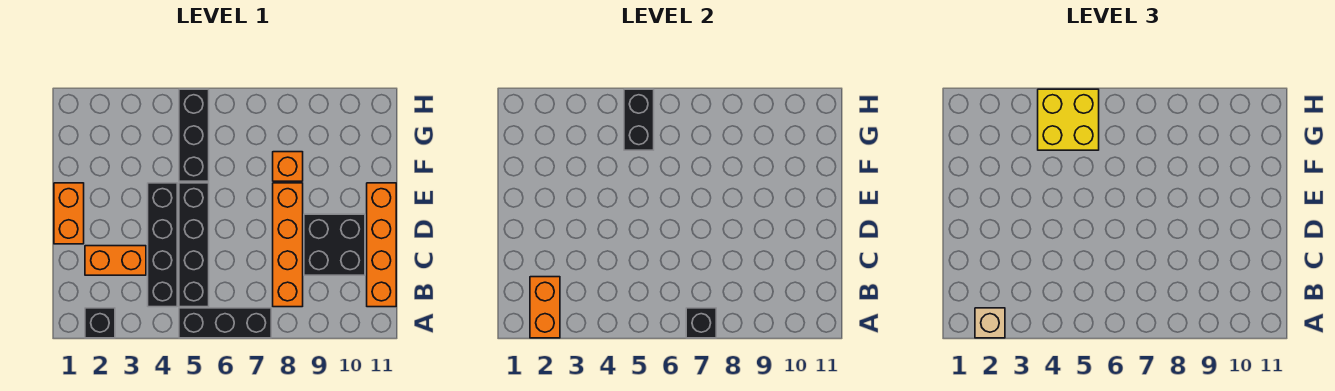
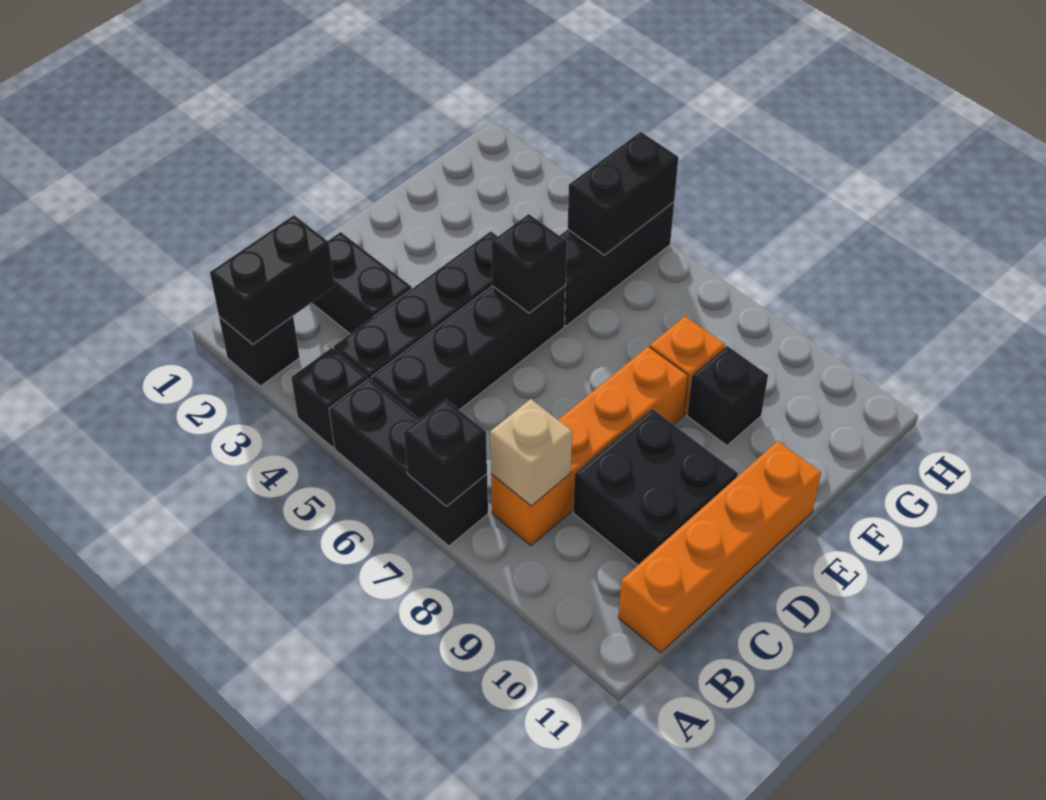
orange brick A2:B2 level 2 -> black brick A2:B2 level 2
tan brick A2 level 3 -> tan brick B8 level 2
none -> black brick A4 level 1
orange brick C2:C3 level 1 -> black brick C2:C3 level 1
orange brick D1:E1 level 1 -> none
none -> black brick E5 level 2
none -> black brick F9 level 1
yellow brick G4:H5 level 3 -> none

